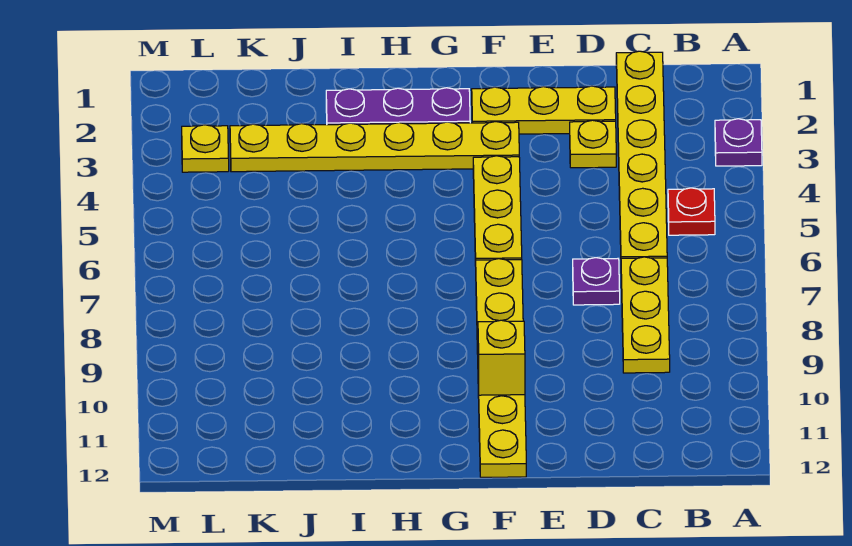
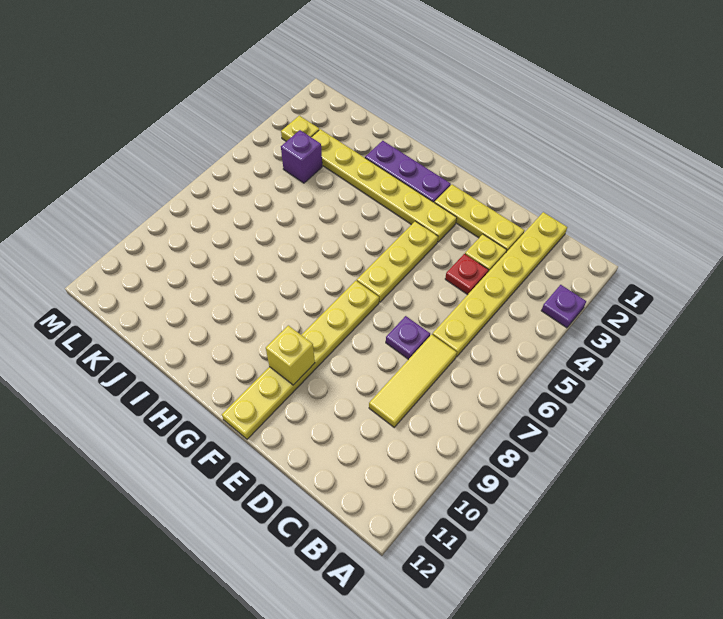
red plate B5 level 1 -> red plate D4 level 1
yellow plate C7:C9 level 1 -> yellow tile C7:C9 level 1
none -> purple brick K4 level 1

